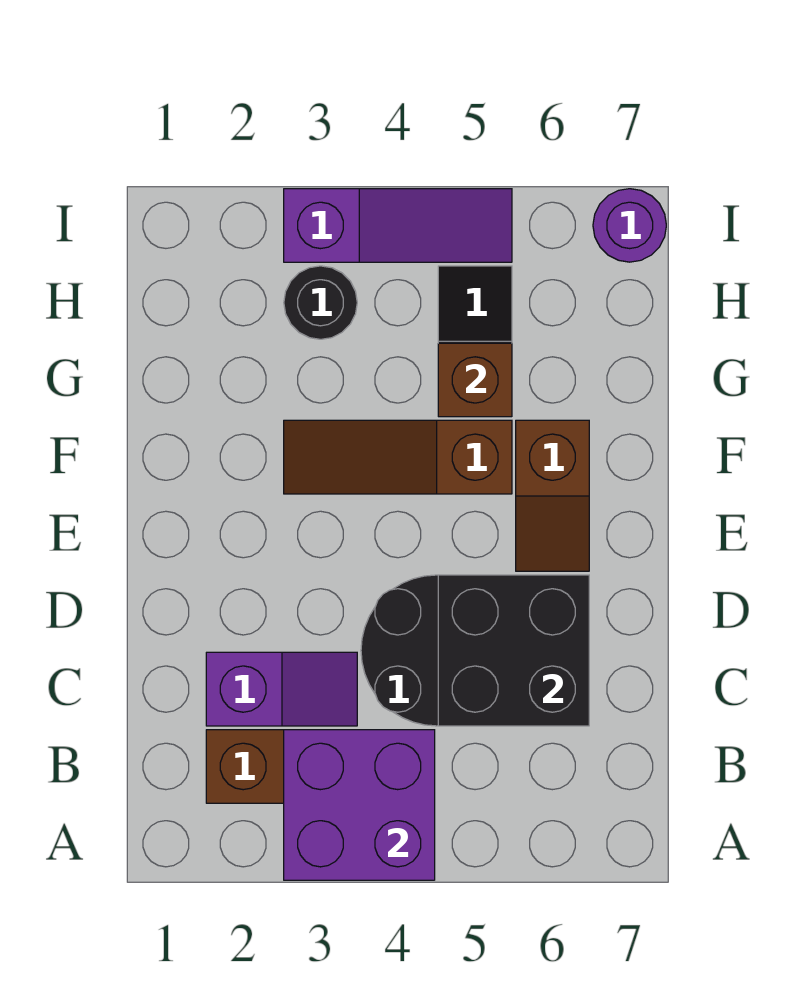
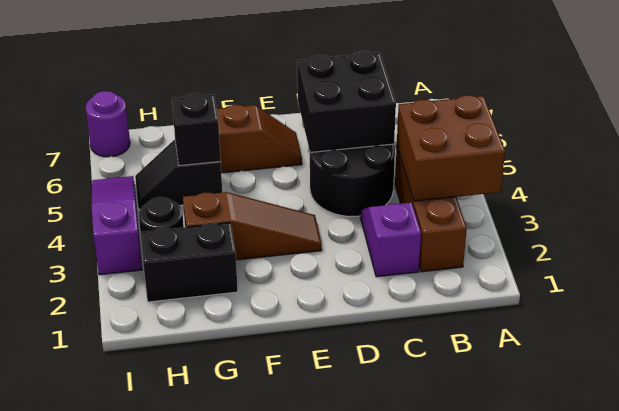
purple brick A3:B4 level 2 -> brown brick A3:B4 level 2
brown slope F3:F5 level 1 top 5 -> brown slope E3:G3 level 1 top G
none -> black brick G2:H2 level 1
brown brick G5 level 2 -> black brick G5 level 2

